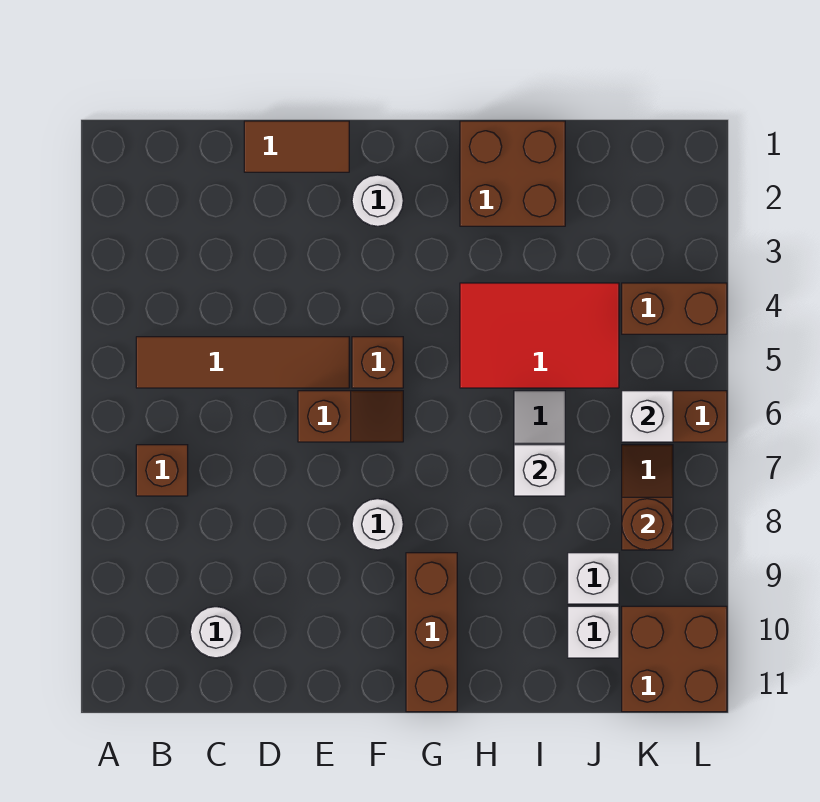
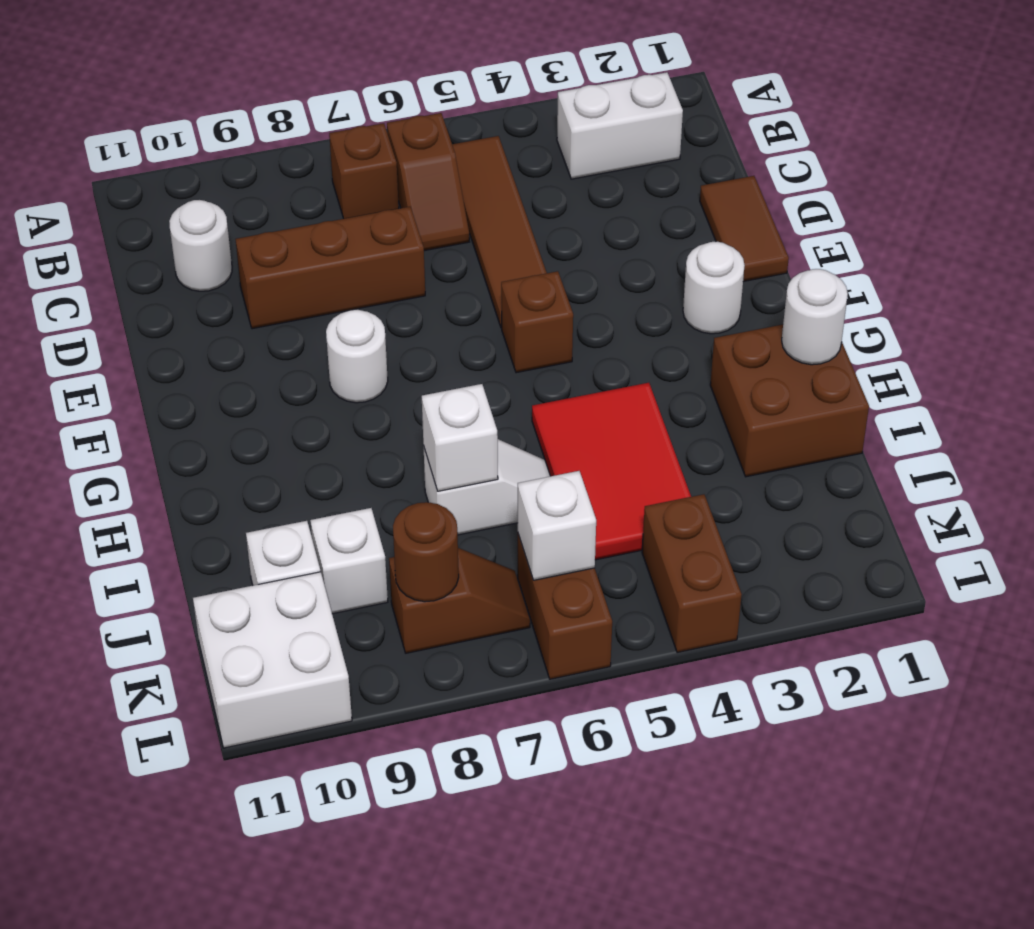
none -> white brick B2:B3 level 1
brown slope E6:F6 level 1 top E -> brown slope B6:C6 level 1 top B
brown brick G9:G11 level 1 -> brown brick D7:D9 level 1
none -> white round brick H1 level 2
brown brick K10:L11 level 1 -> white brick K10:L11 level 1

